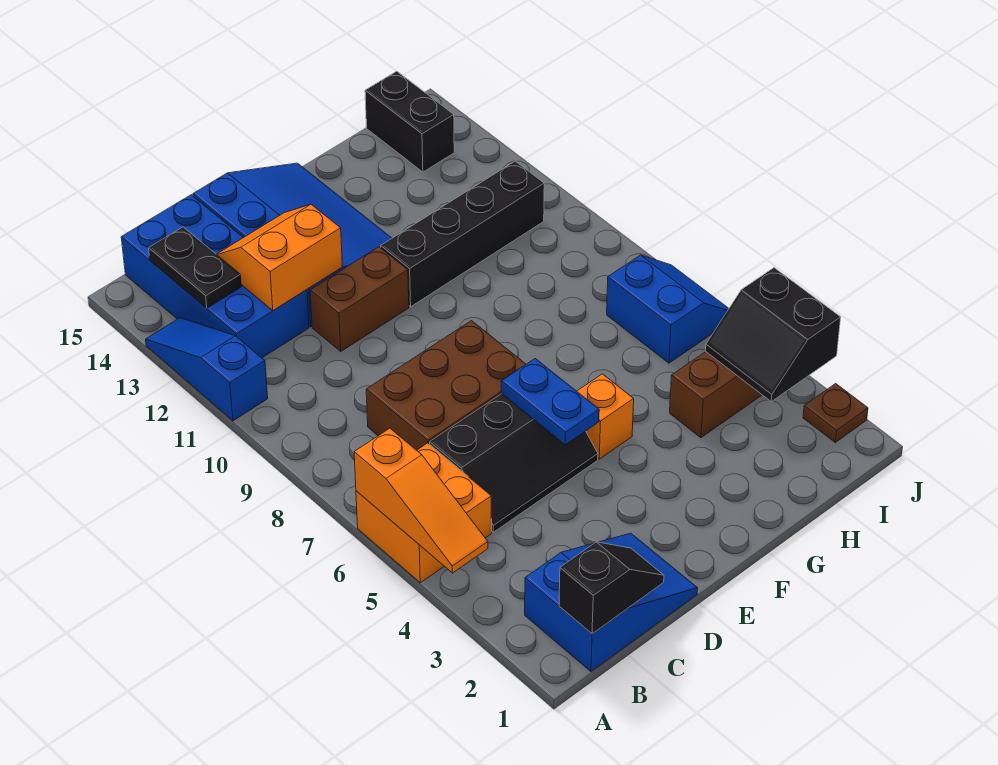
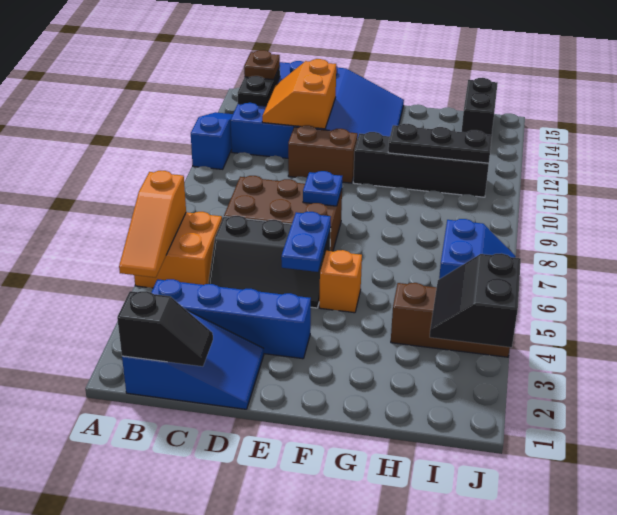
none -> blue brick B3:E3 level 1
orange slope C12:D13 level 2 top 12 -> orange slope C12:D13 level 2 top D
none -> blue plate E8 level 2
none -> black plate G11:I11 level 2
brown plate J2 level 1 -> brown plate B14 level 3

